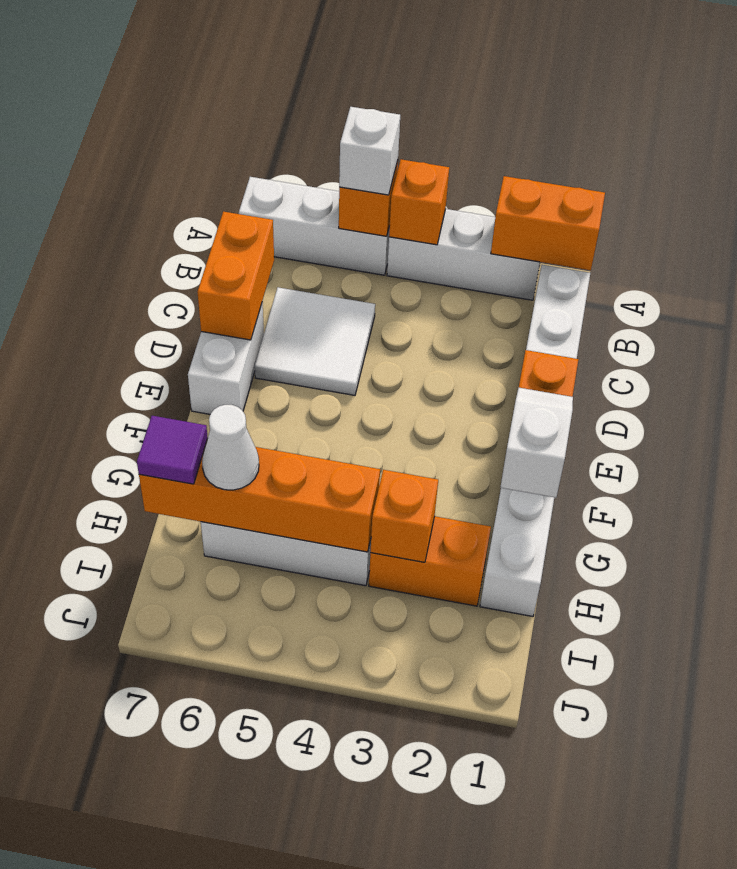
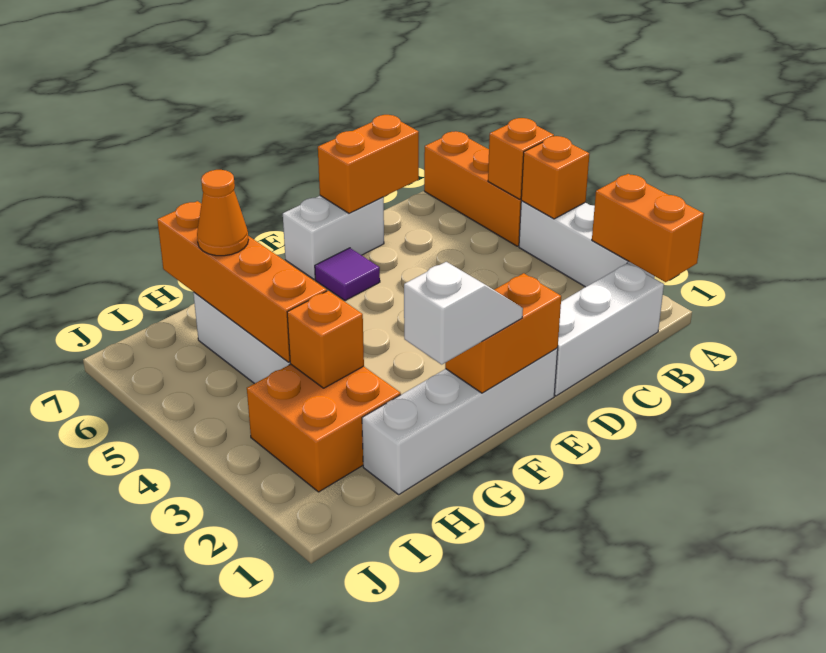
white brick A5:A7 level 1 -> orange brick A5:A7 level 1
white brick A5 level 3 -> none
white tile C5:D6 level 1 -> none
orange brick H2:H3 level 1 -> orange brick H2:I3 level 1
white cone H6 level 3 -> orange cone H6 level 3
purple tile H7 level 3 -> purple tile E6 level 1

